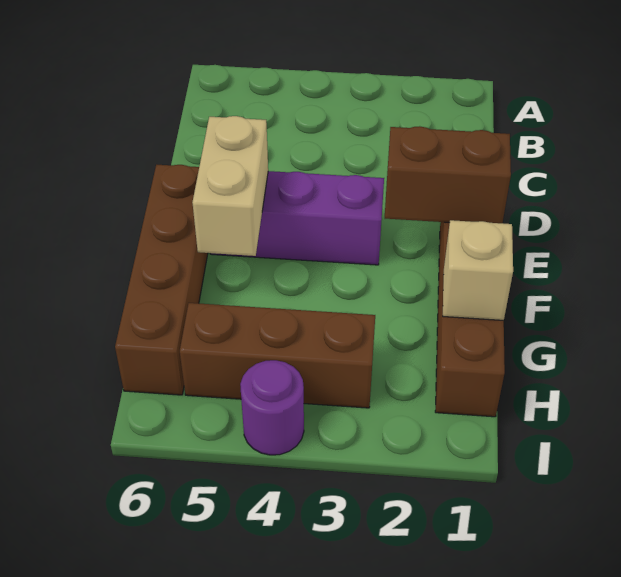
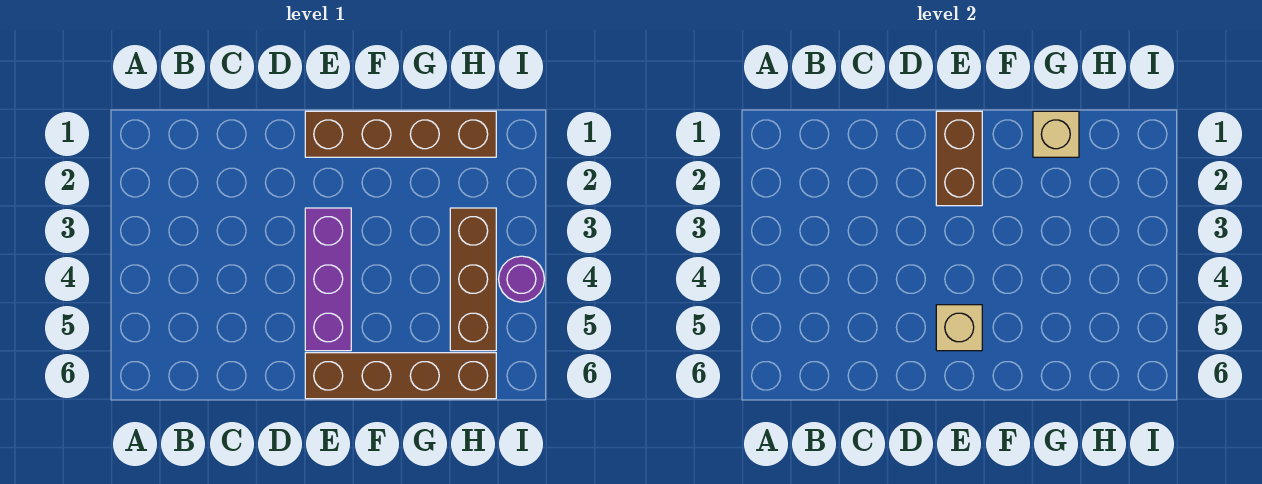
tan brick E5:F5 level 2 -> tan brick E5 level 2

